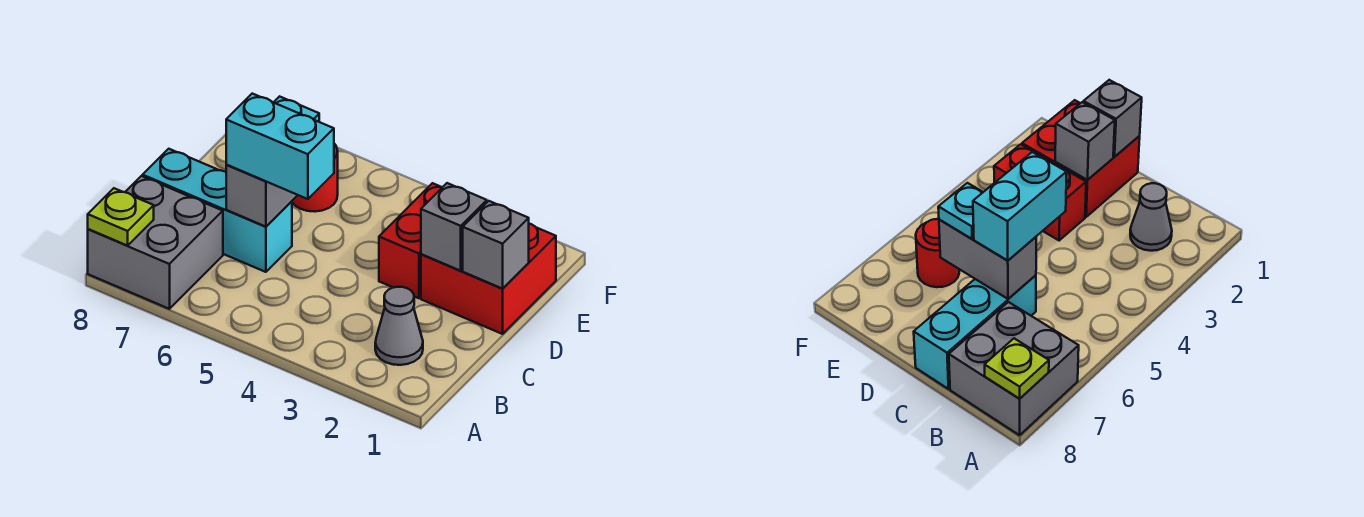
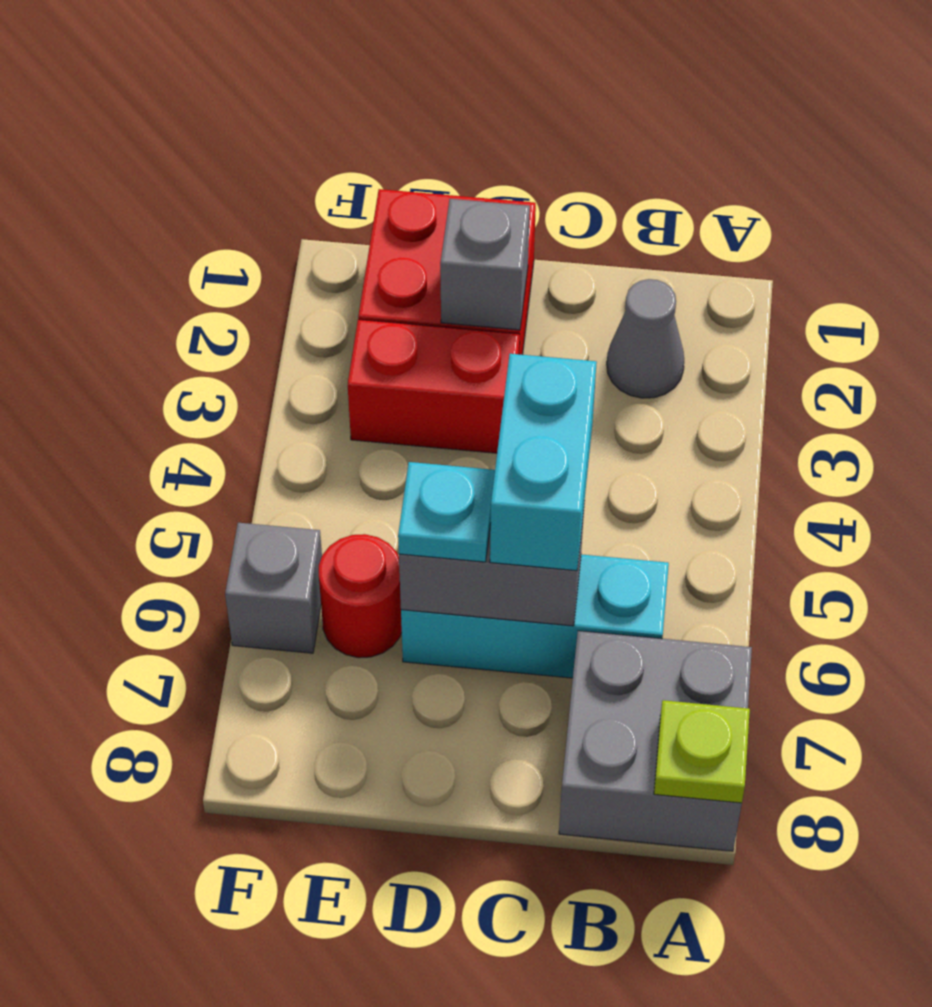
cyan brick C6:C8 level 1 -> cyan brick B6:D6 level 1
grey brick D1 level 2 -> grey brick F6 level 1

